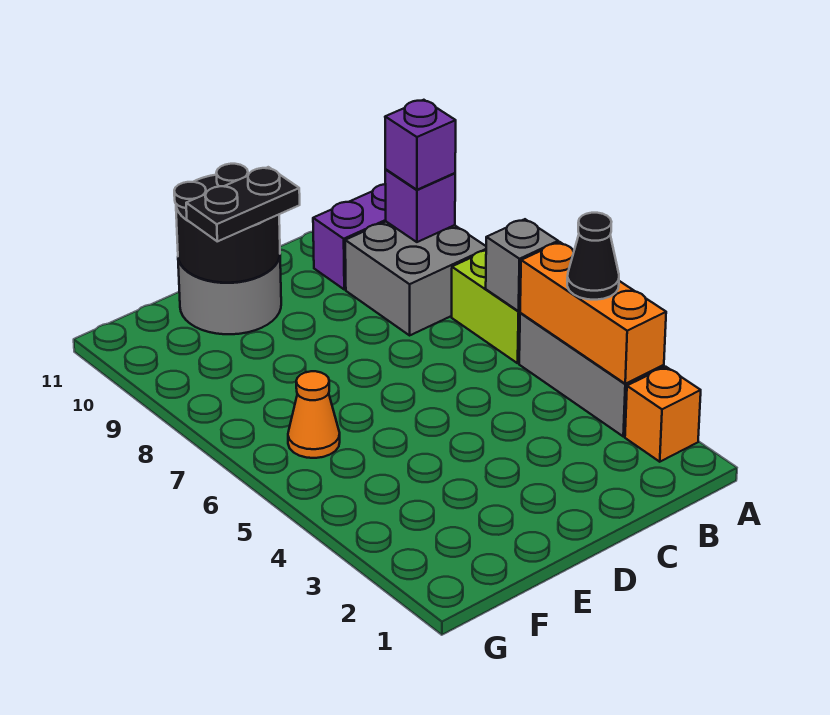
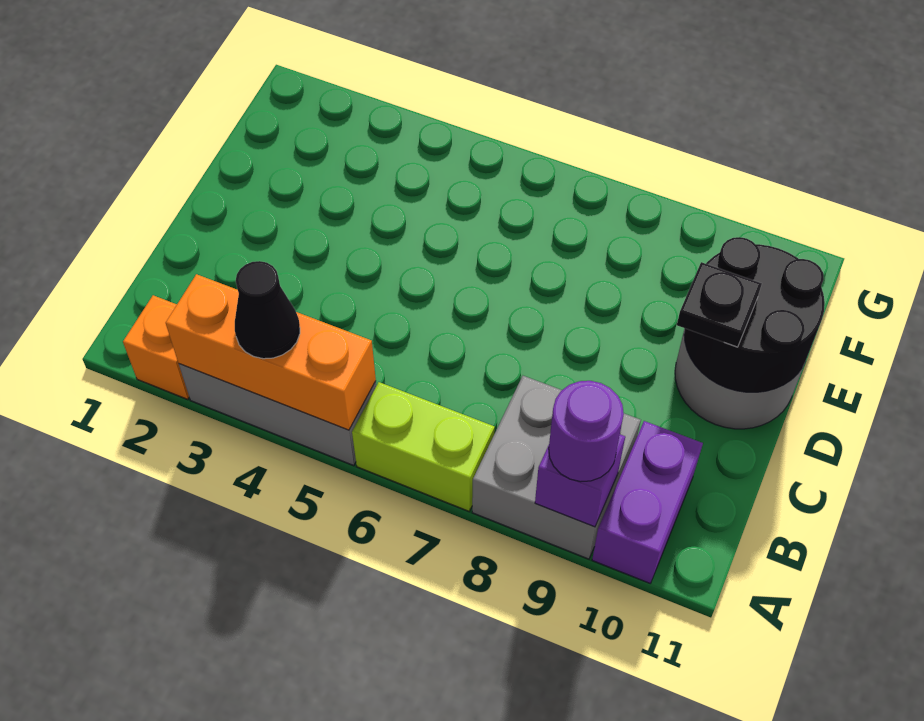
grey brick A6 level 2 -> none
purple brick A9 level 3 -> purple round brick A9 level 3
black plate D10:E10 level 3 -> black plate D10 level 3
orange cone F6 level 1 -> none

